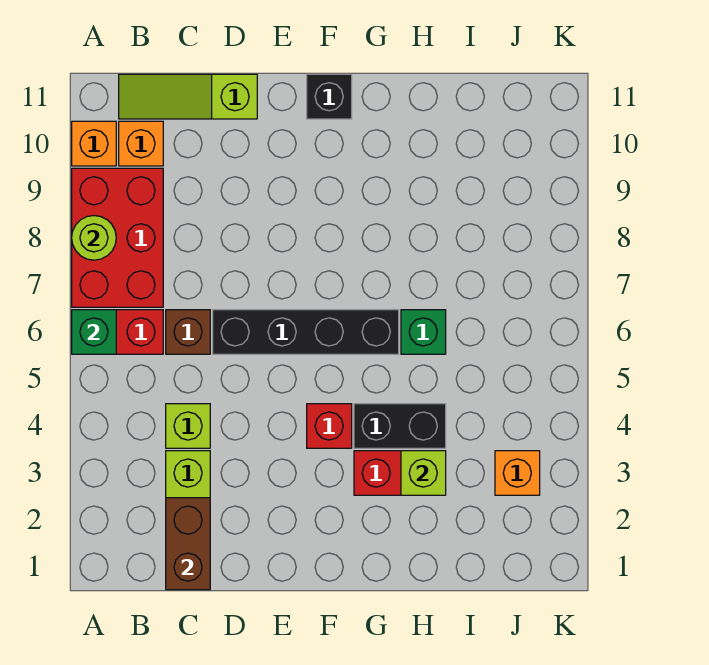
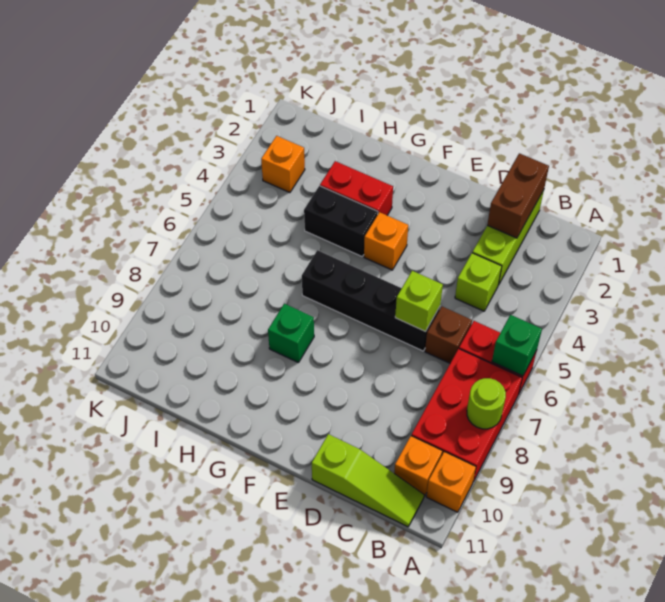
red brick F4 level 1 -> orange brick F4 level 1
black brick F11 level 1 -> none
lime brick H3 level 2 -> lime brick D6 level 2
green brick H6 level 1 -> green brick G8 level 1

